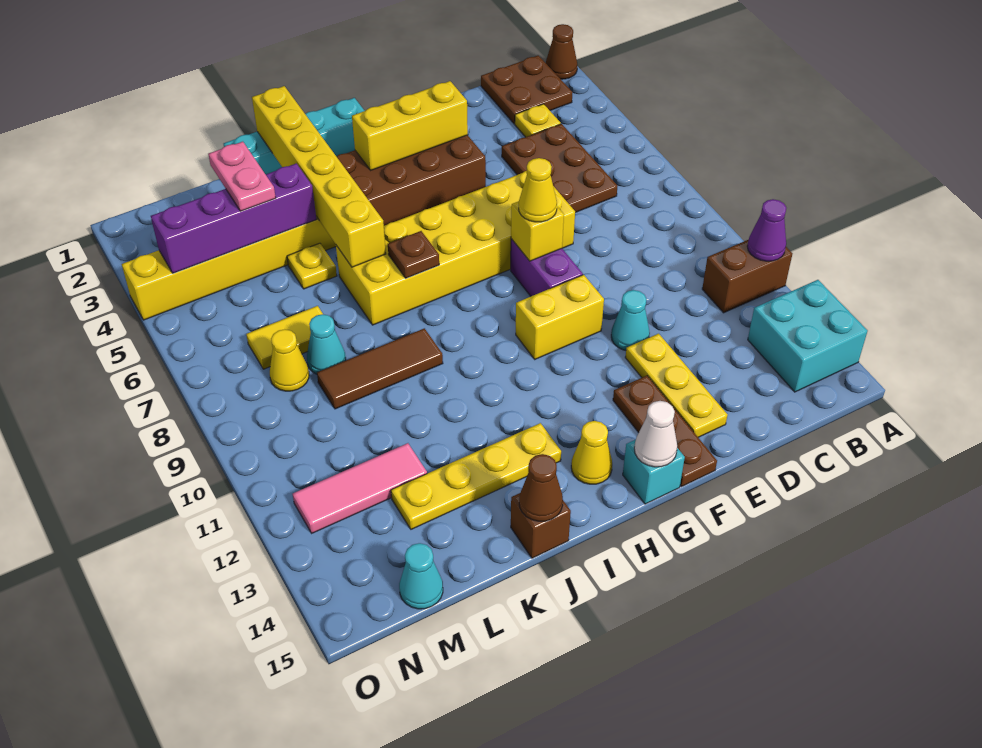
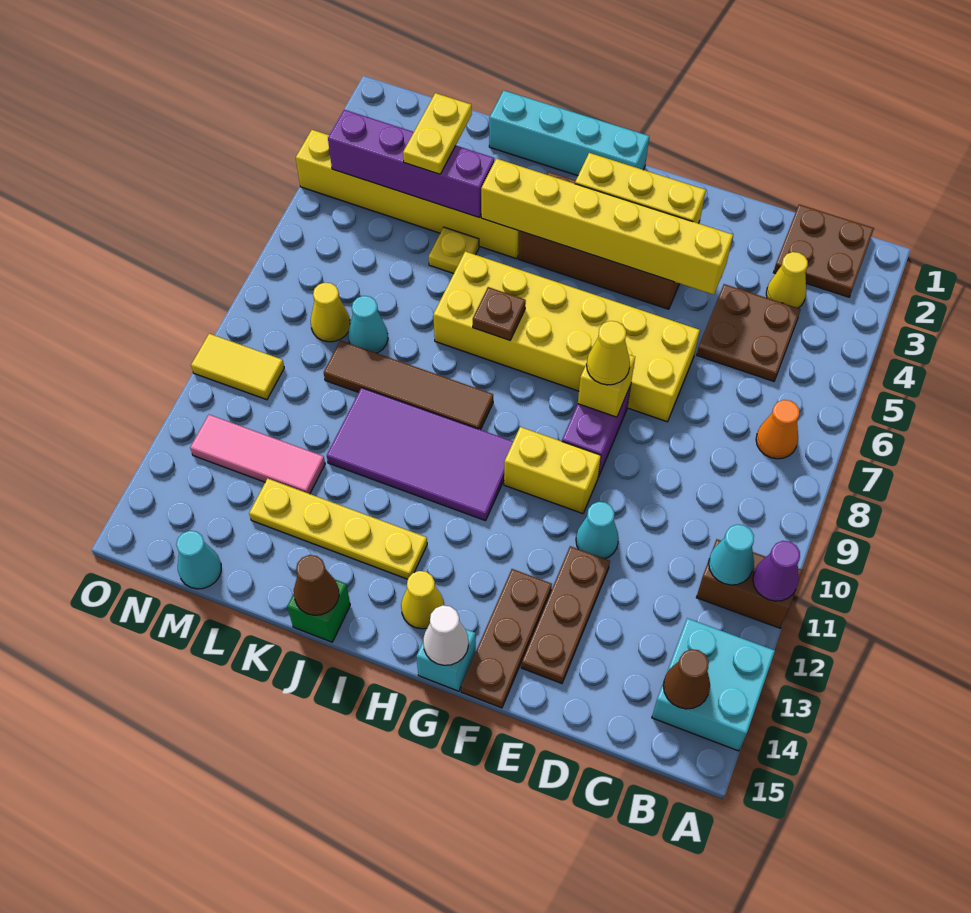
brown cone A1 level 1 -> brown cone B14 level 2
none -> orange cone B7 level 1
none -> cyan cone B11 level 2
yellow plate C3 level 1 -> yellow cone C3 level 1
brown plate C4:D6 level 1 -> brown plate C4:D5 level 1
yellow plate E12:E14 level 1 -> brown plate E12:E14 level 1
none -> purple tile H10:K11 level 1
yellow brick J1:J6 level 2 -> yellow brick E4:J4 level 2
brown tile J9:L9 level 1 -> brown tile I9:L9 level 1
brown brick J15 level 1 -> green brick J15 level 1
pink plate L3:L4 level 3 -> yellow plate L3:L4 level 3
yellow tile L7:M7 level 1 -> yellow tile N10:O10 level 1

